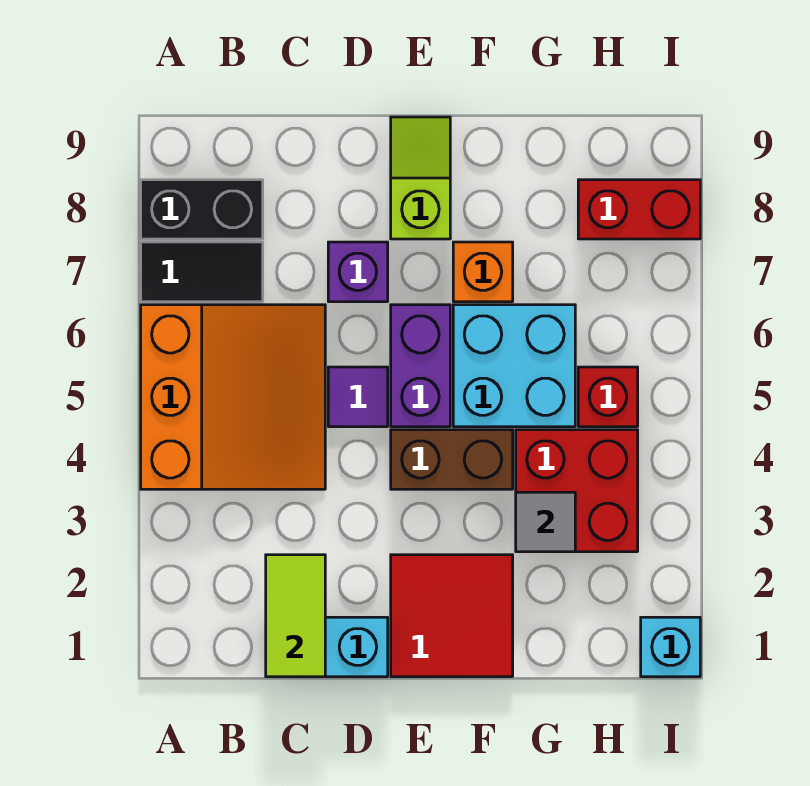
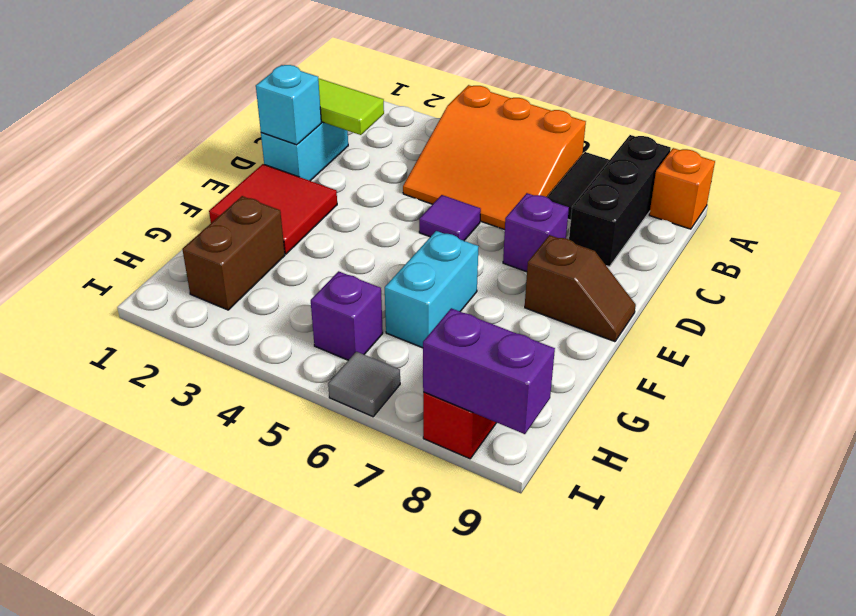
black brick A8:B8 level 1 -> black brick A8:C8 level 1
brown brick E4:F4 level 1 -> brown brick G2:H2 level 1
purple brick E5:E6 level 1 -> purple brick I8:I9 level 2
lime slope E8:E9 level 1 top 8 -> brown slope E8:E9 level 1 top 8
cyan brick F5:G6 level 1 -> cyan brick F6:G6 level 1
orange brick F7 level 1 -> orange brick A9 level 1
red brick G3:H4 level 1 -> none
grey tile G3 level 2 -> grey tile I6 level 1
red brick H5 level 1 -> purple brick H5 level 1
cyan brick I1 level 1 -> cyan brick D1 level 2

